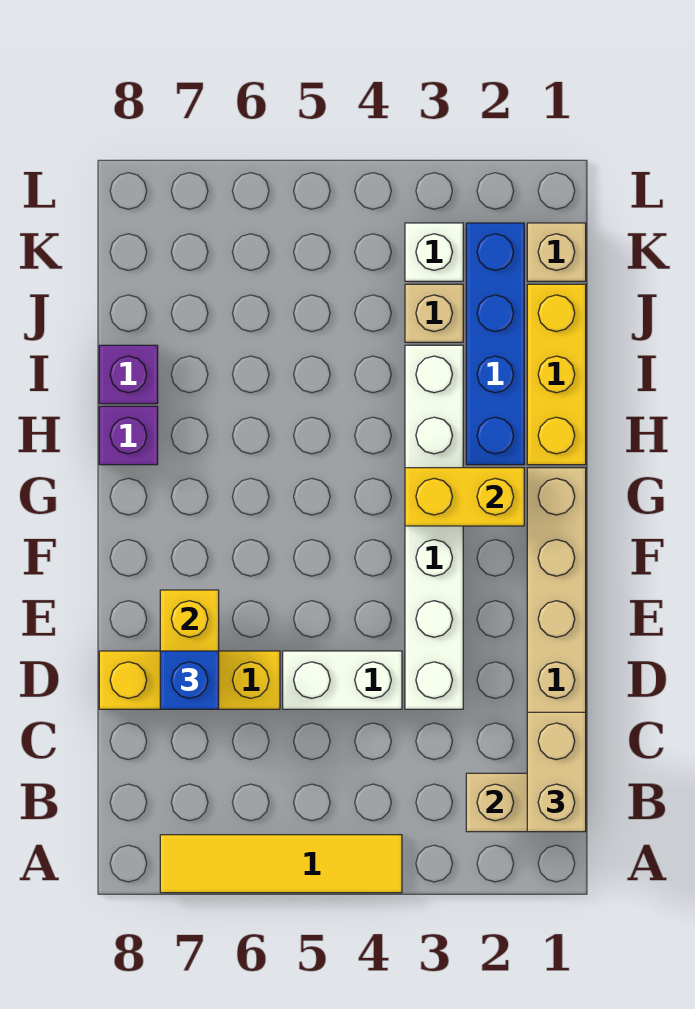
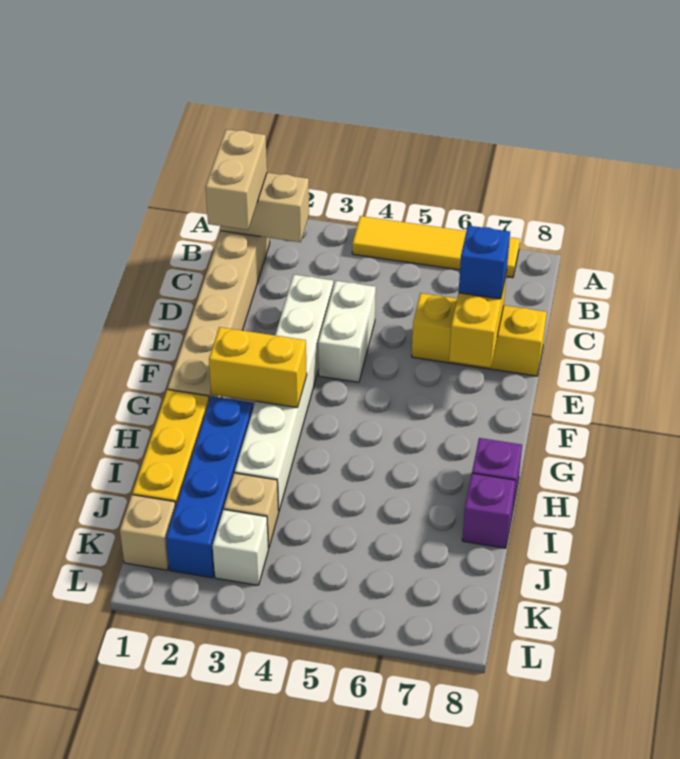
white brick D4:D5 level 1 -> white brick D4:E4 level 1

